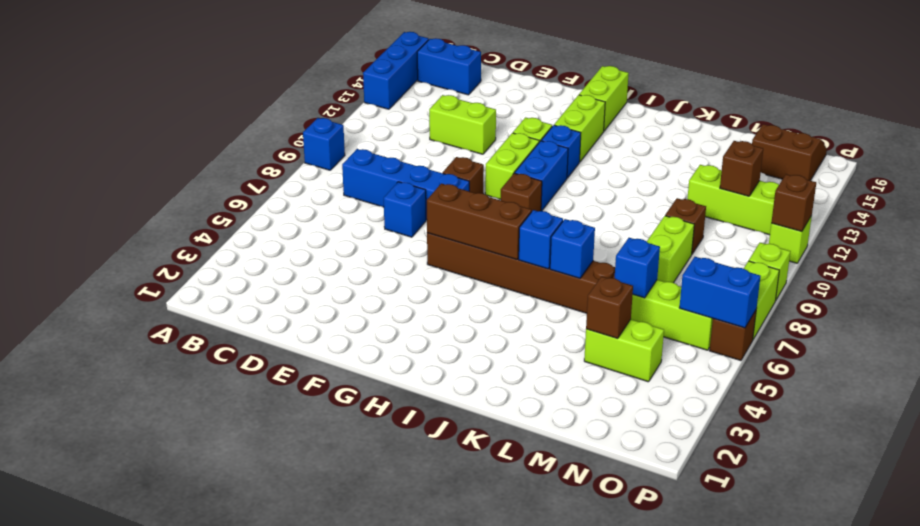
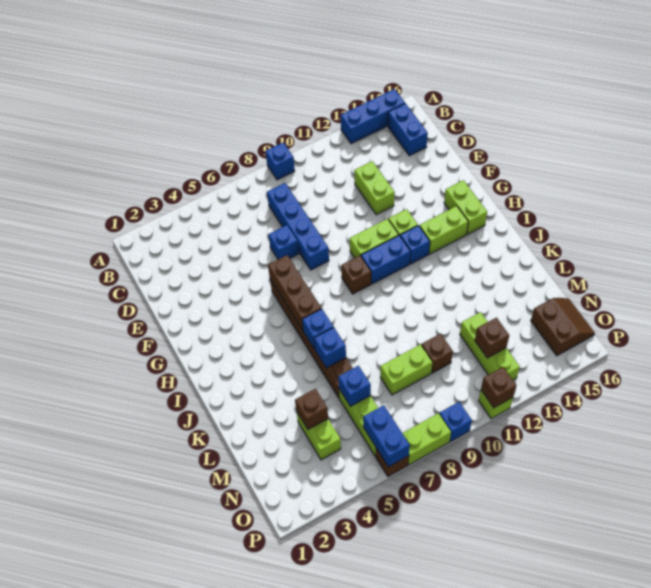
brown brick F9 level 1 -> none
lime brick H15:H16 level 1 -> lime brick G15:H15 level 1
lime brick P9 level 1 -> blue brick P9 level 1

